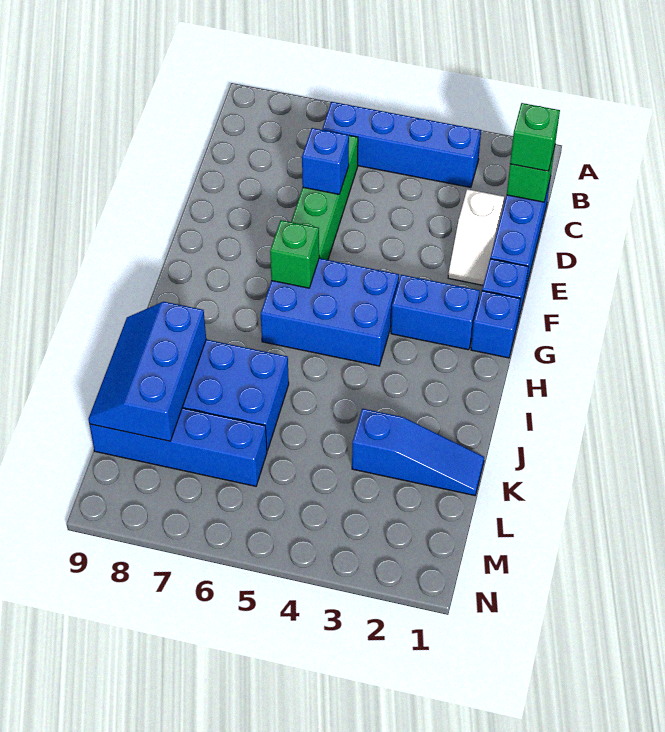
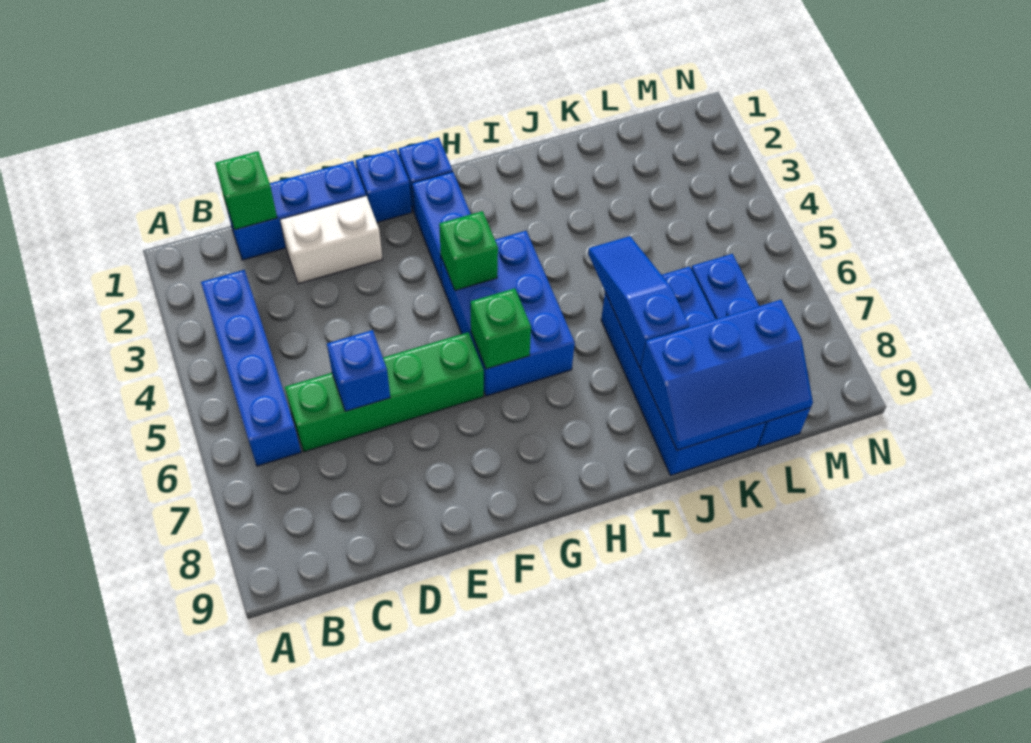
green brick C1 level 3 -> green brick G4 level 2
white slope D2:E2 level 1 top D -> white brick D2:E2 level 1
blue slope K1:K3 level 1 top 3 -> blue slope J5:J7 level 2 top 7

